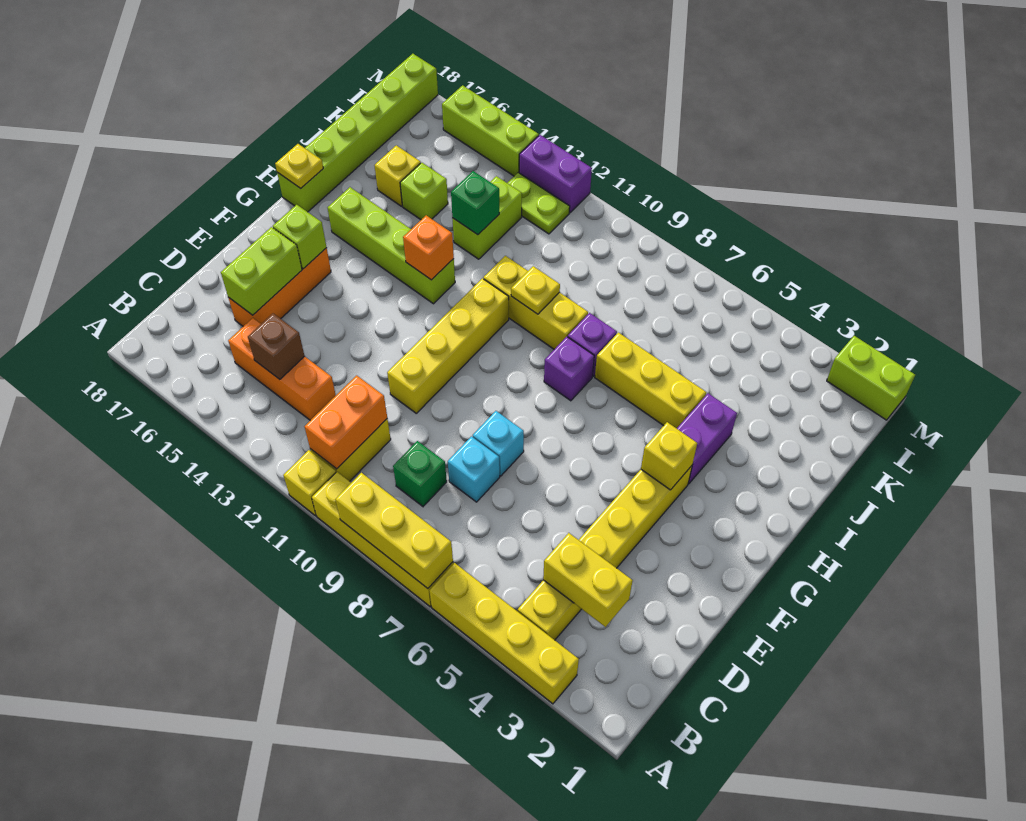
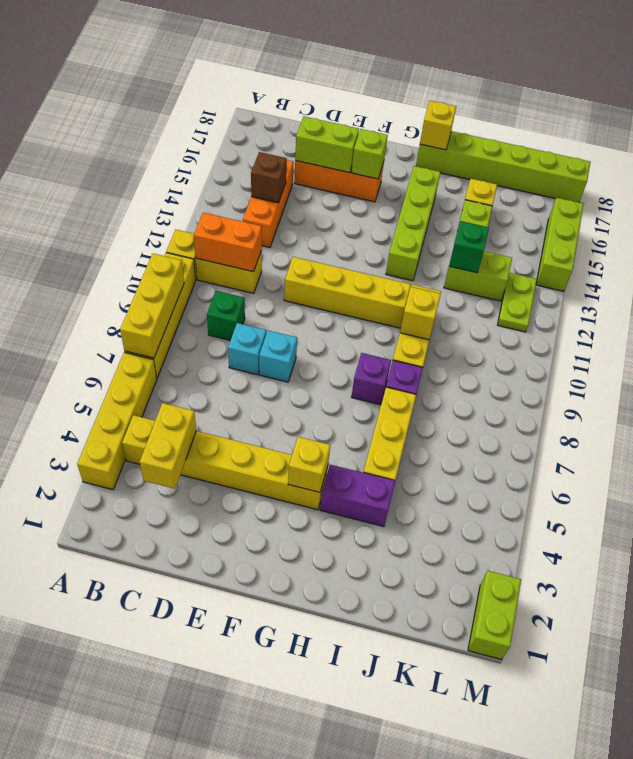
orange brick H13 level 2 -> none
yellow plate H18 level 2 -> yellow brick H18 level 2
yellow plate I10 level 2 -> yellow brick I10 level 2
purple brick M12:M13 level 1 -> none

